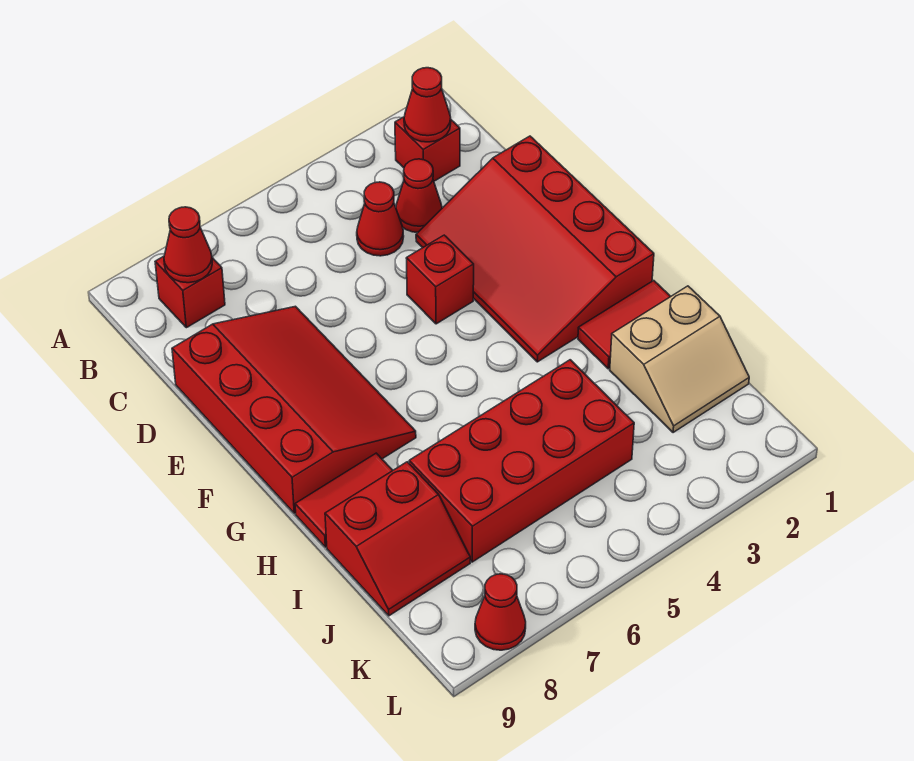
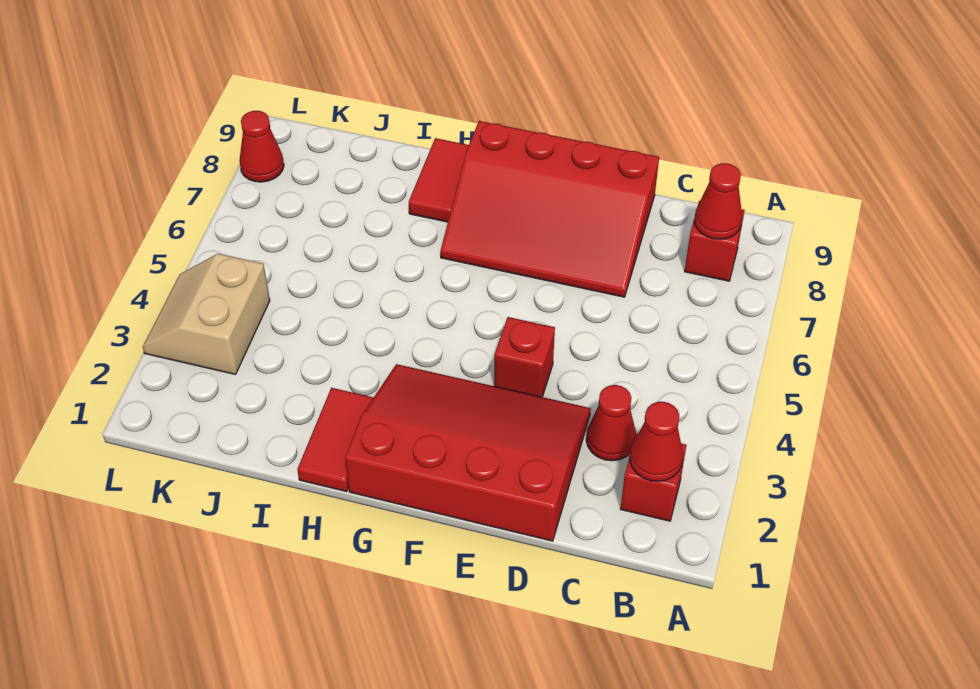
red cone C4 level 1 -> none
tan slope I1:J2 level 1 top I -> tan slope K3:L4 level 1 top K
red brick I4:J7 level 1 -> none
red slope I8:J9 level 1 top I -> none

